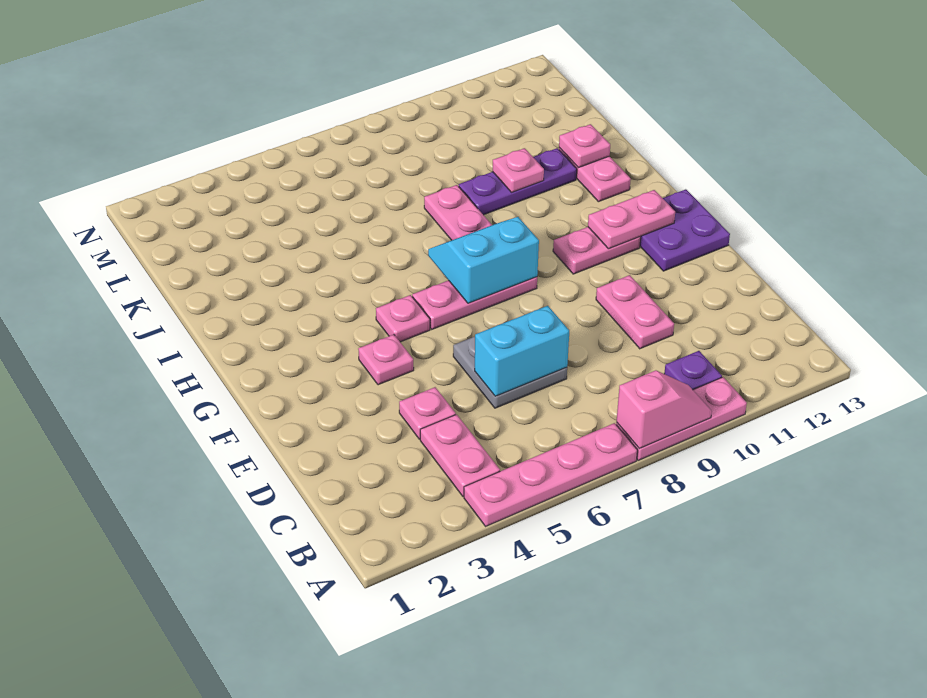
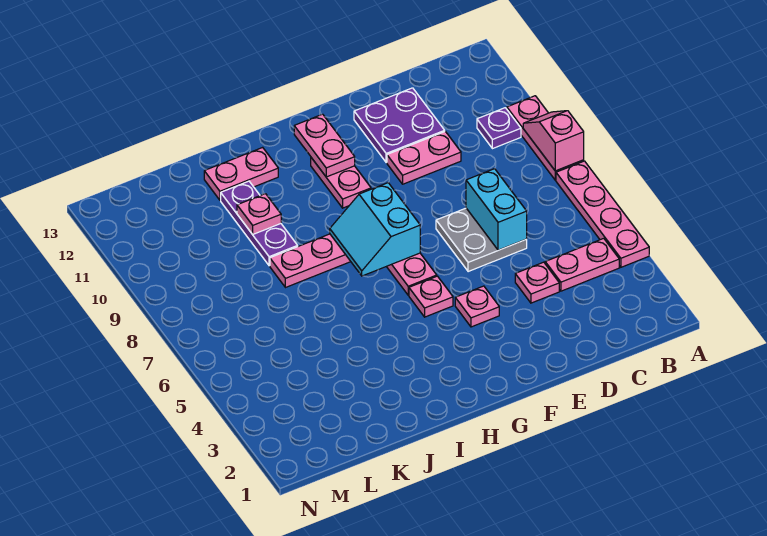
purple plate F12:G13 level 1 -> purple plate D11:E12 level 1
pink plate J12 level 2 -> none

